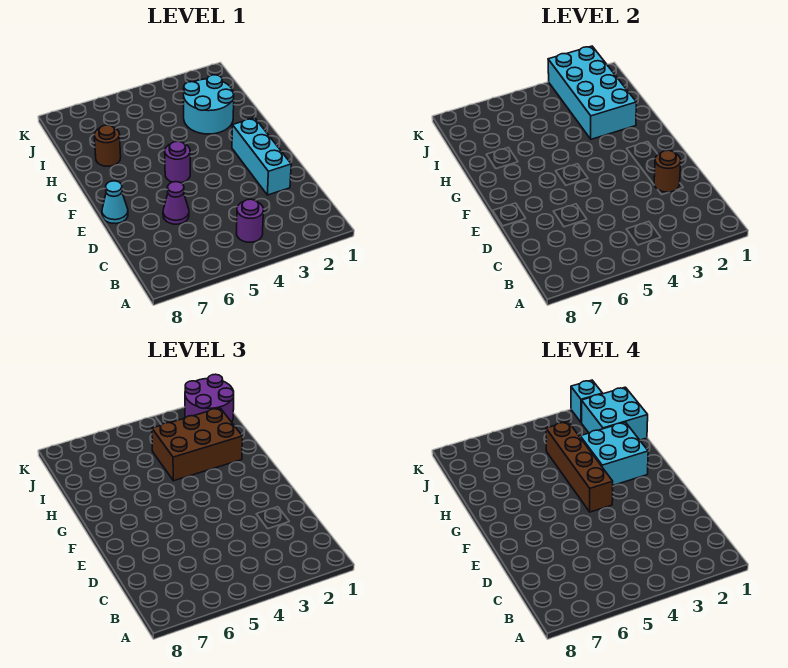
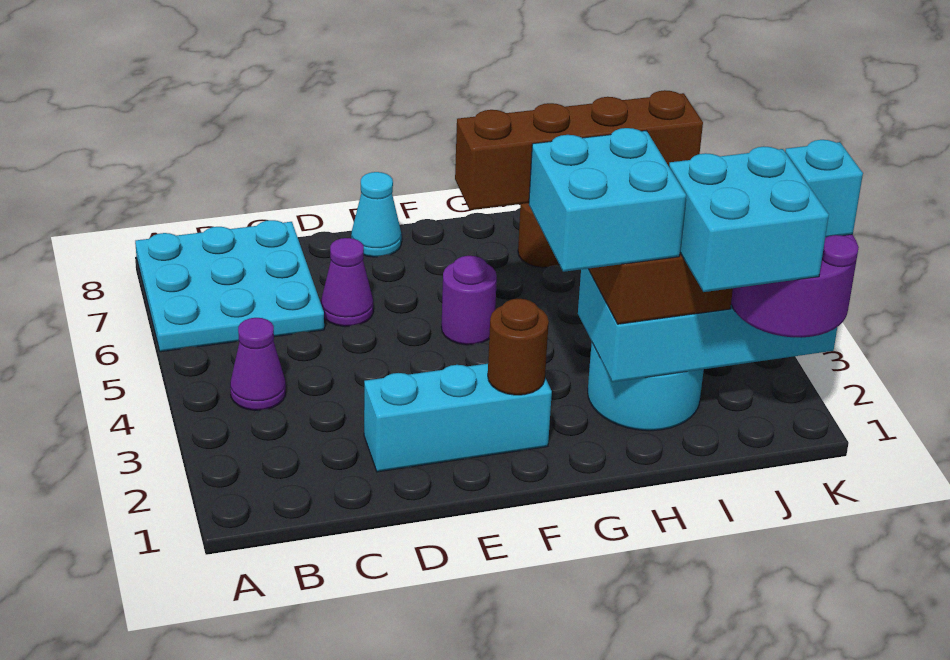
none -> cyan plate A6:C8 level 1
purple round brick B4 level 1 -> purple cone B4 level 1
brown round brick D2 level 2 -> brown round brick F2 level 2

